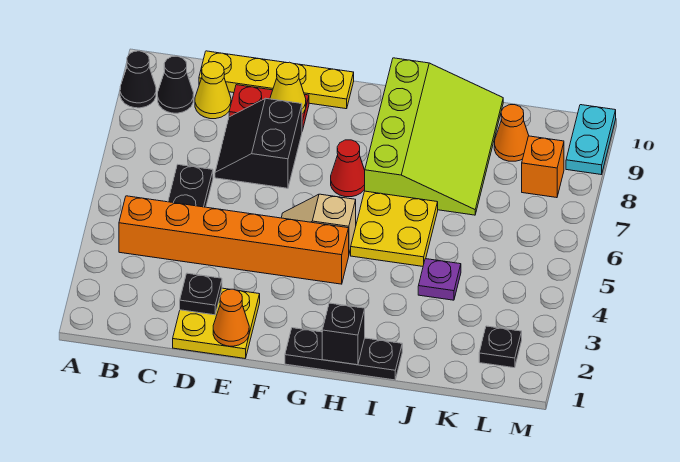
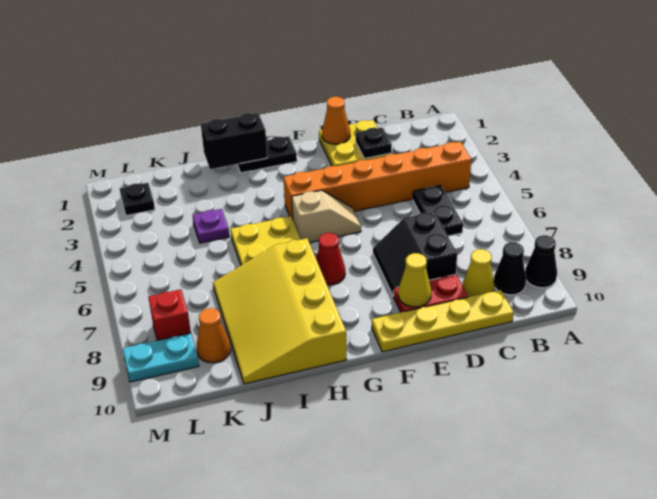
black slope D7:E8 level 1 top E -> black slope D7:E8 level 1 top D
black plate G1:I1 level 1 -> black plate G1:H1 level 1
black brick H1 level 2 -> black brick H1:I1 level 2
lime slope H7:J10 level 1 top H -> yellow slope H7:J10 level 1 top H
orange brick L8 level 1 -> red brick L8 level 1
cyan plate M9:M10 level 1 -> cyan plate L9:M9 level 1

